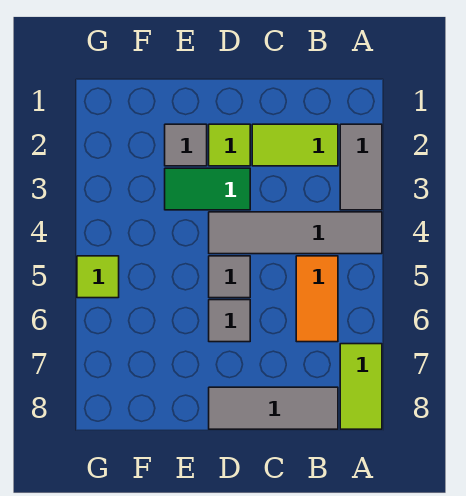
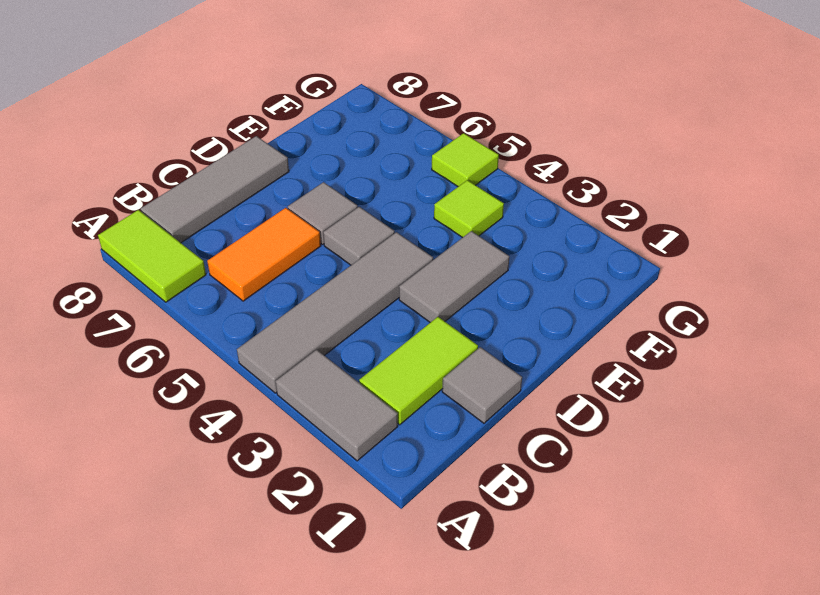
orange tile B5:B6 level 1 -> orange tile B6:C6 level 1
lime tile D2 level 1 -> lime tile F4 level 1
green tile D3:E3 level 1 -> grey tile D3:E3 level 1
grey tile E2 level 1 -> grey tile C1 level 1

